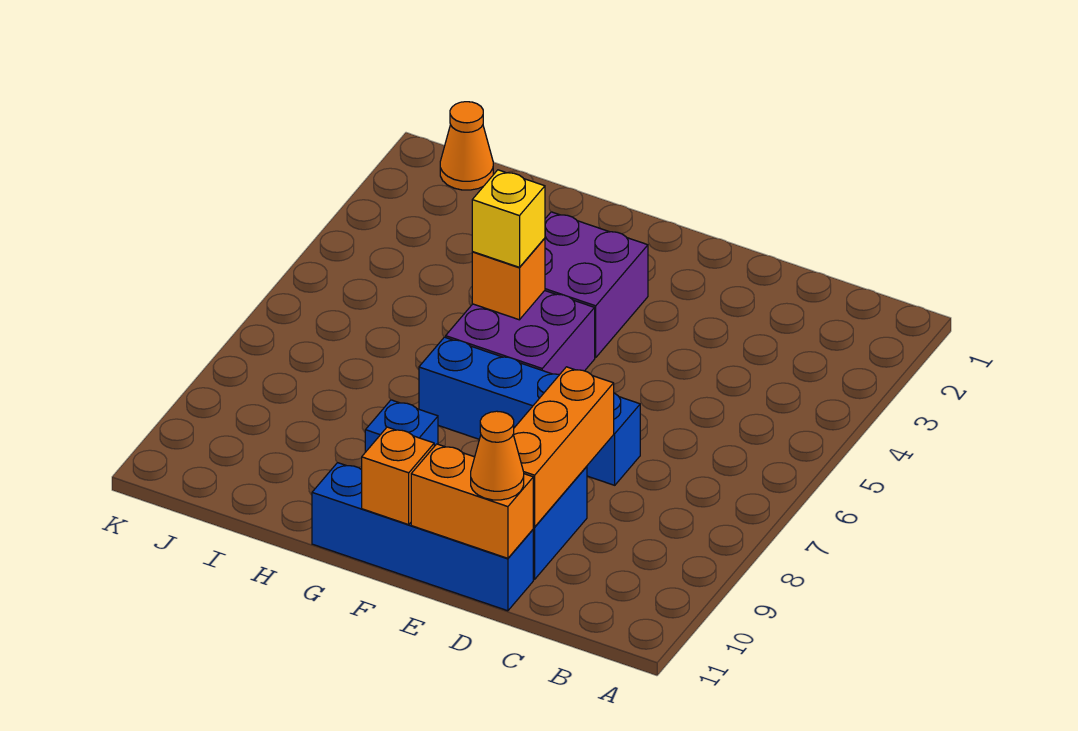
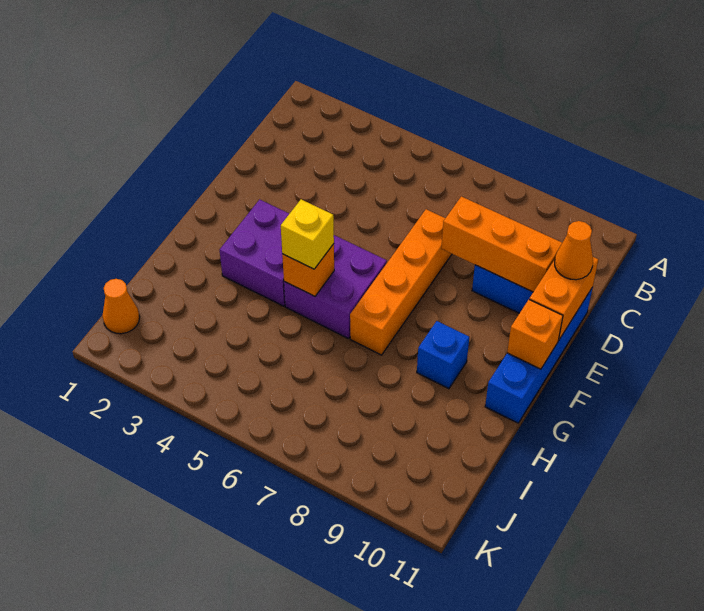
blue brick D7:G7 level 1 -> orange brick D7:G7 level 1

